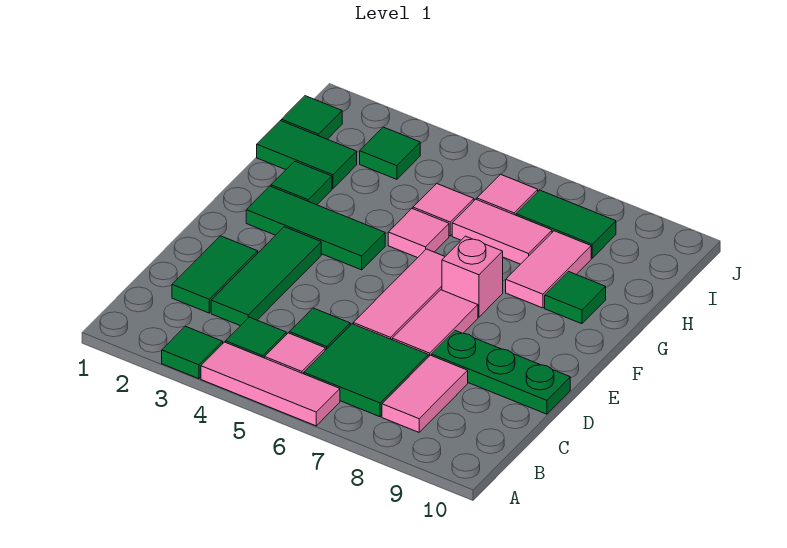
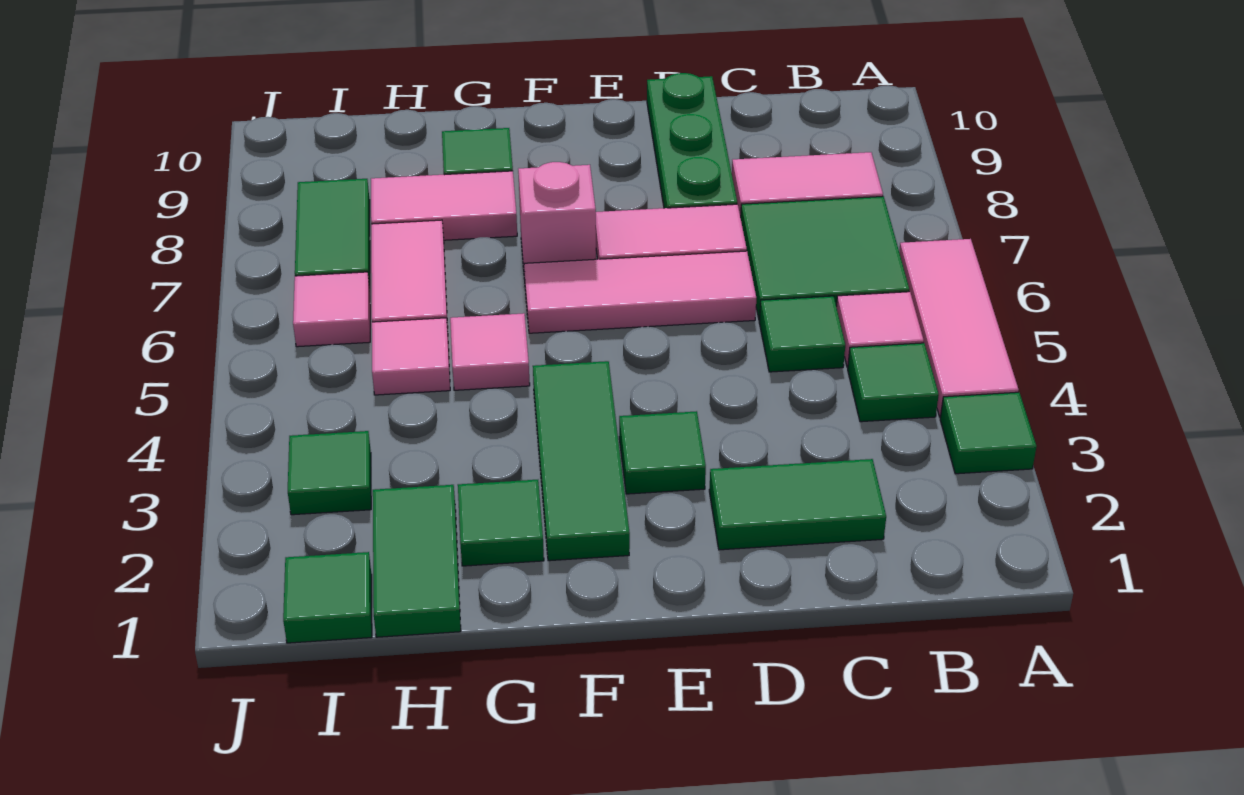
green tile C3:E3 level 1 -> green tile E3 level 1

